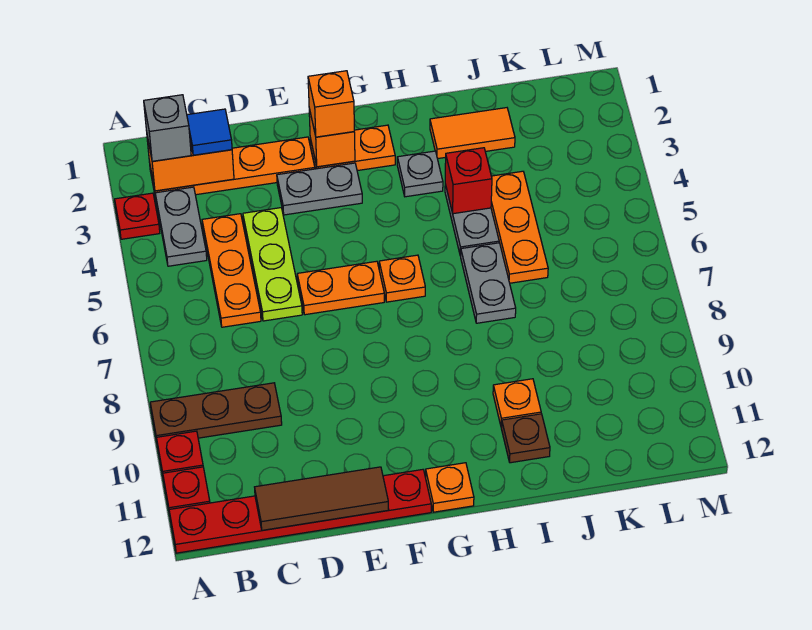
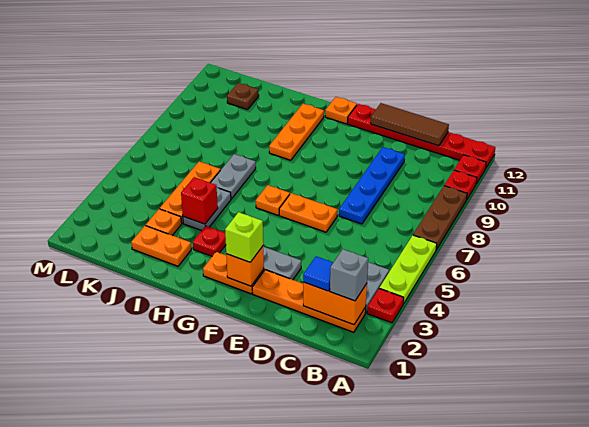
brown plate A9:C9 level 1 -> brown plate A7:A9 level 1
orange plate C4:C6 level 1 -> orange plate H9:H11 level 1
lime plate D4:D6 level 1 -> lime plate A4:A6 level 1
none -> blue plate D7:D10 level 1
orange brick F2 level 3 -> lime brick F2 level 3
grey plate H3 level 1 -> red plate H3 level 1
orange tile I2:J2 level 1 -> orange plate I2:J2 level 1
orange plate I10 level 1 -> orange plate J3 level 1
brown plate I11 level 1 -> brown plate K11 level 1

